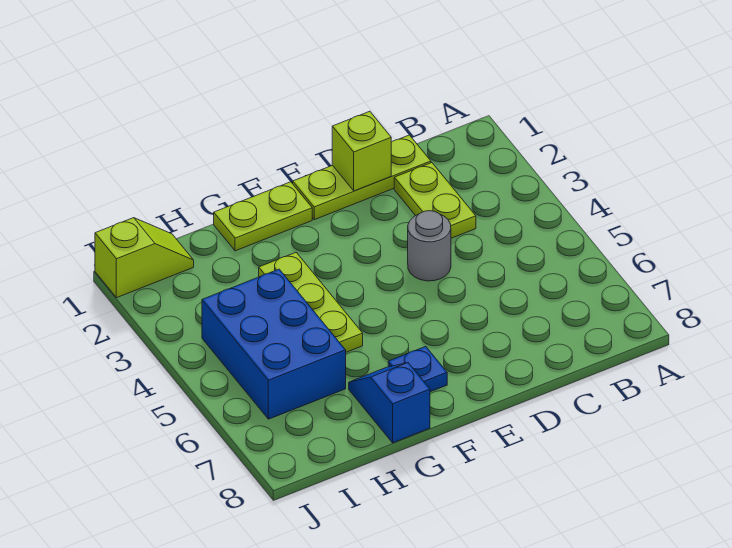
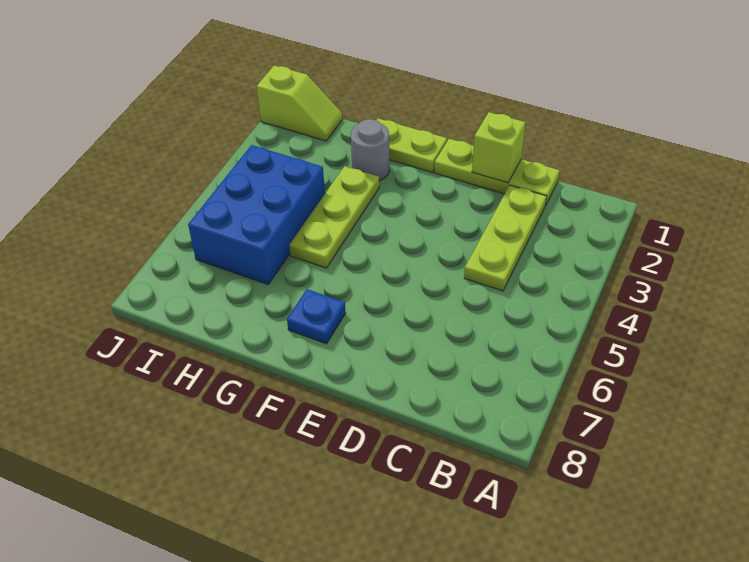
lime plate C2:C3 level 1 -> lime plate C2:C4 level 1
grey round brick D4 level 1 -> grey round brick G2 level 1
blue slope G7:G8 level 1 top 8 -> none

